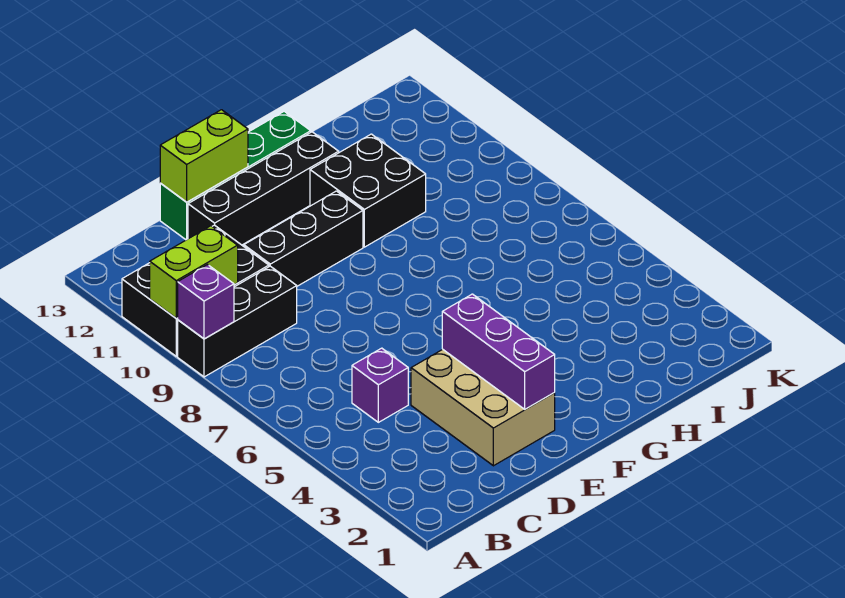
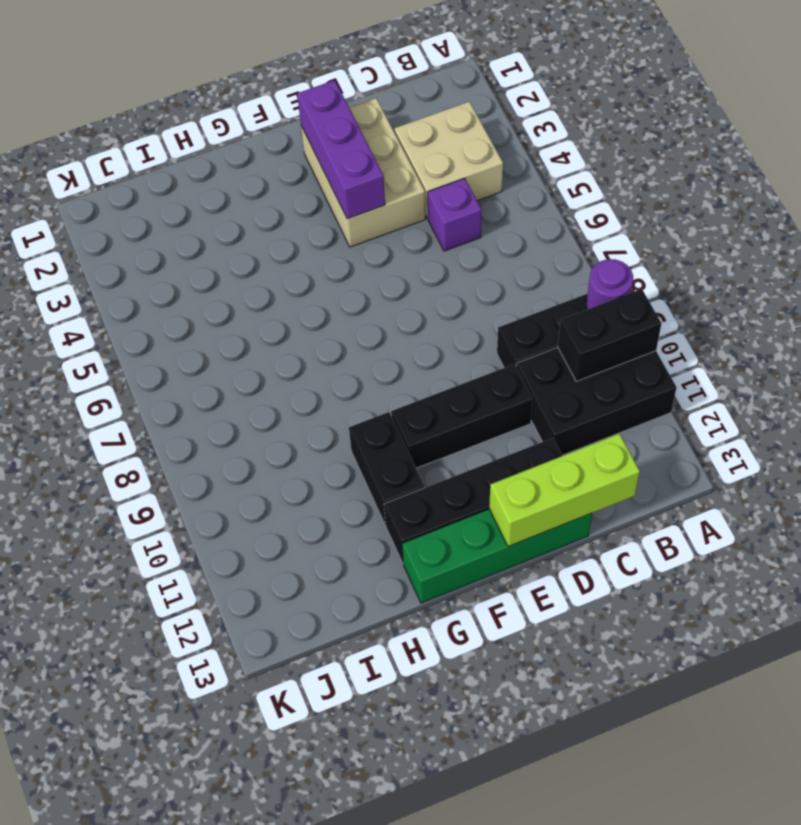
purple brick A9 level 2 -> purple round brick A9 level 2
lime brick A10:B10 level 2 -> black brick A10:B10 level 2
none -> tan brick B3:C4 level 1
lime brick D13:E13 level 2 -> lime brick C13:E13 level 2
black brick G10:H11 level 1 -> black brick G10:G11 level 1

